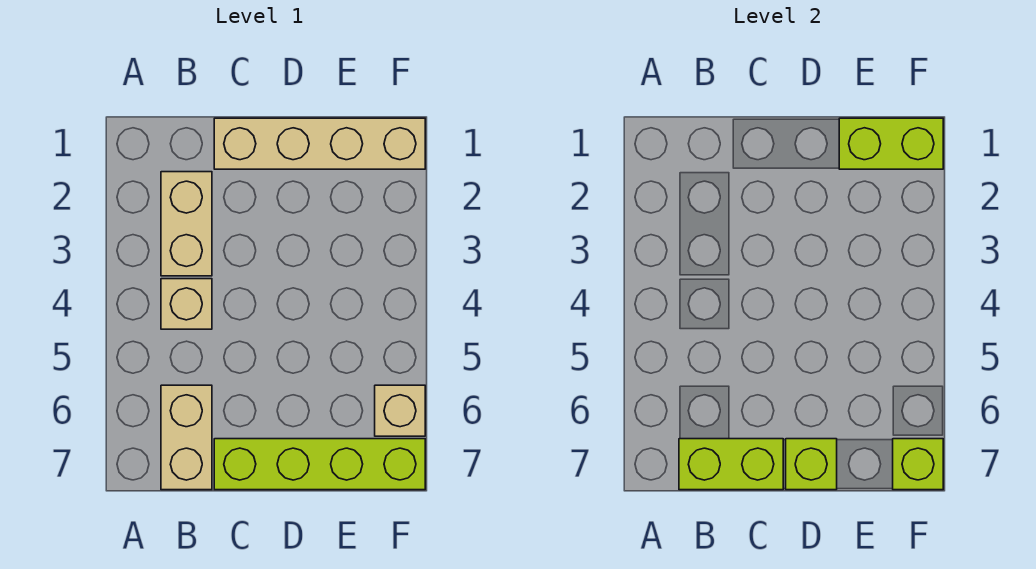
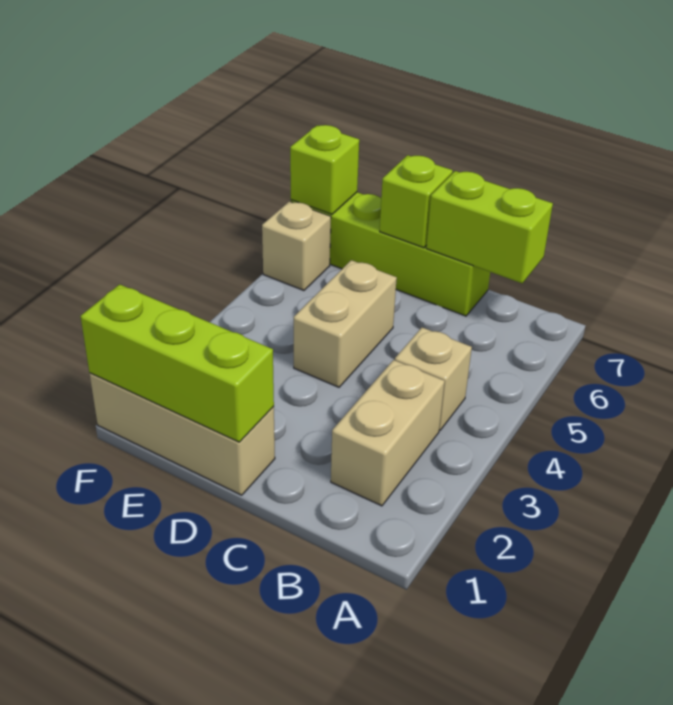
tan brick B6:B7 level 1 -> tan brick D4:D5 level 1
tan brick C1:F1 level 1 -> tan brick D1:F1 level 1
lime brick E1:F1 level 2 -> lime brick D1:F1 level 2

